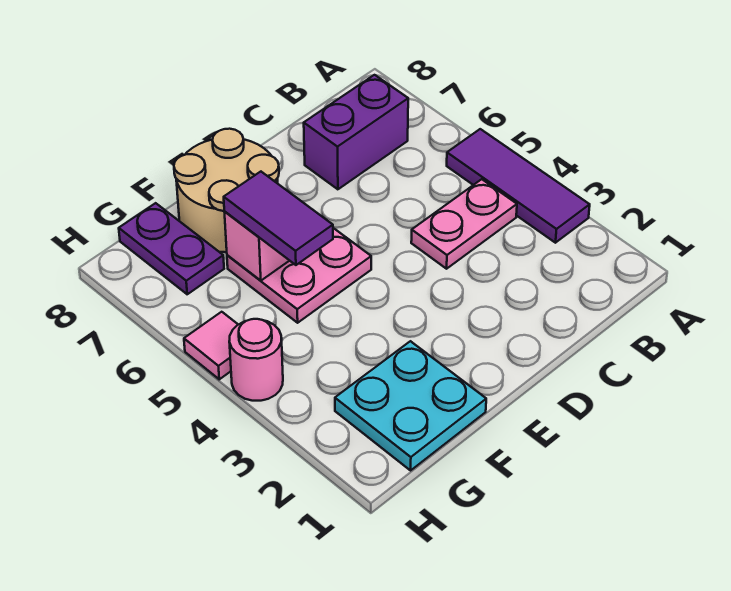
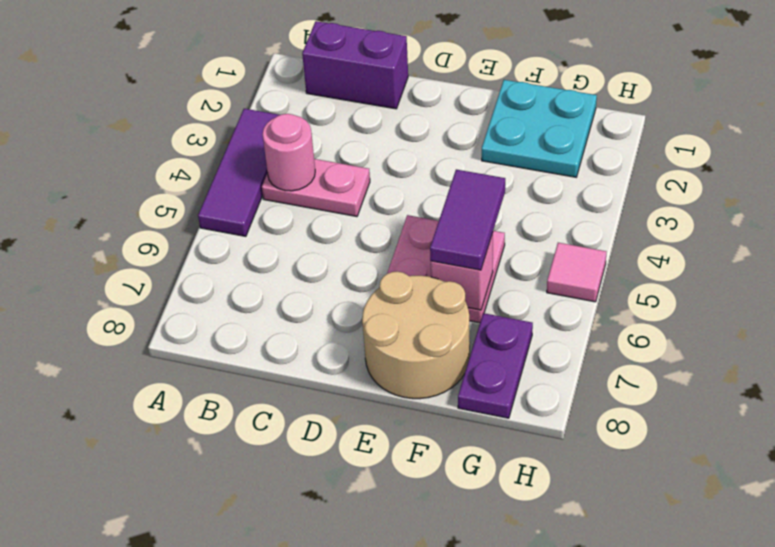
purple brick B7:C7 level 1 -> purple brick B1:C1 level 1
pink round brick H4 level 1 -> pink round brick B4 level 2

